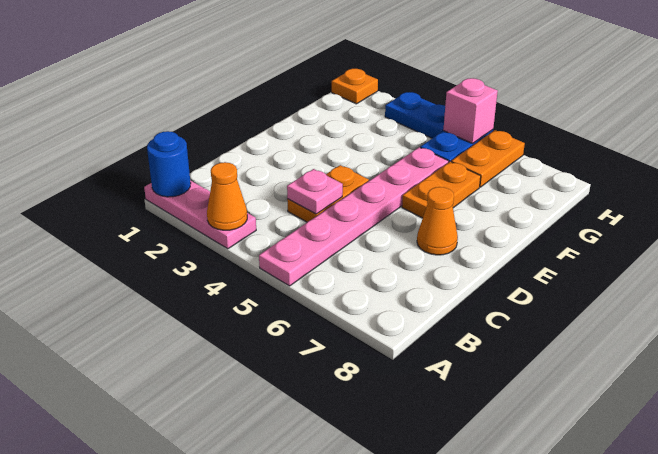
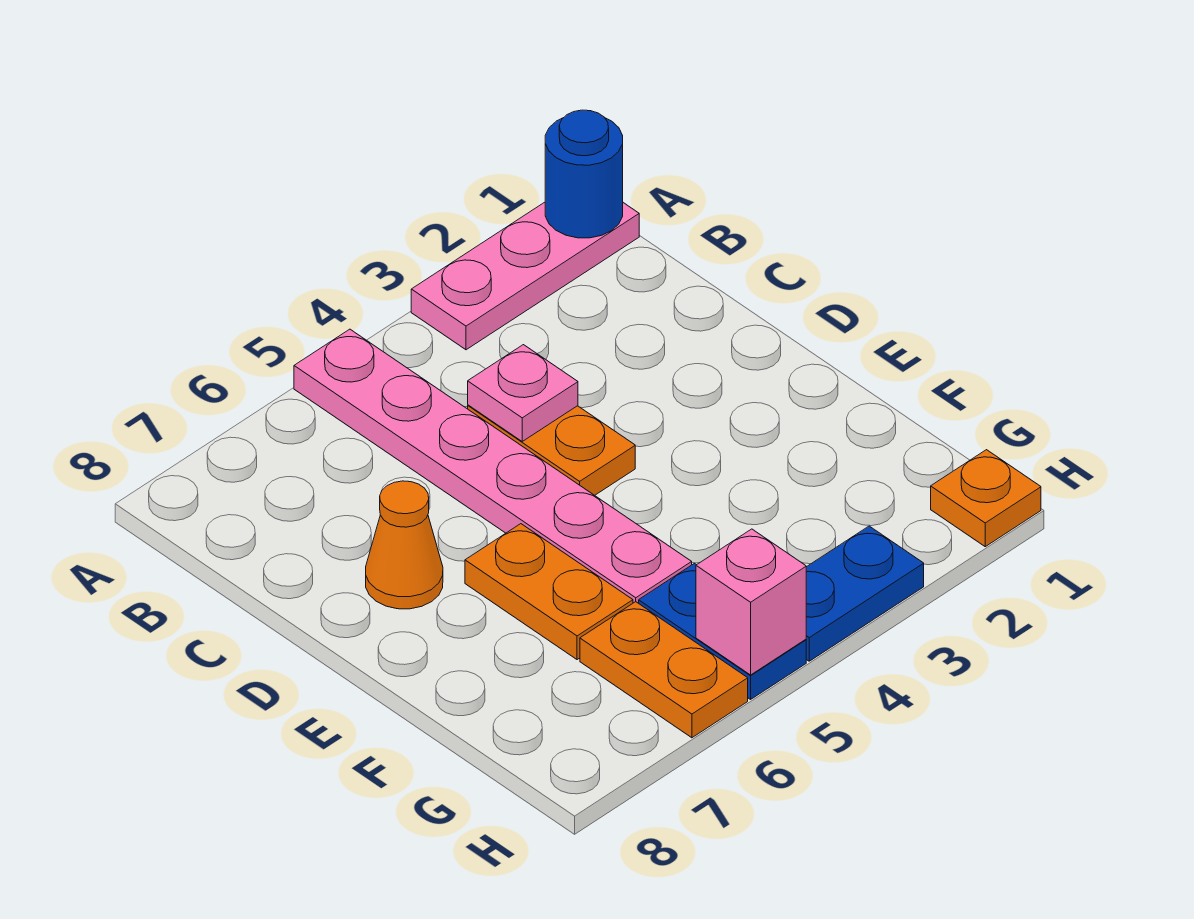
orange cone A3 level 2 -> none

